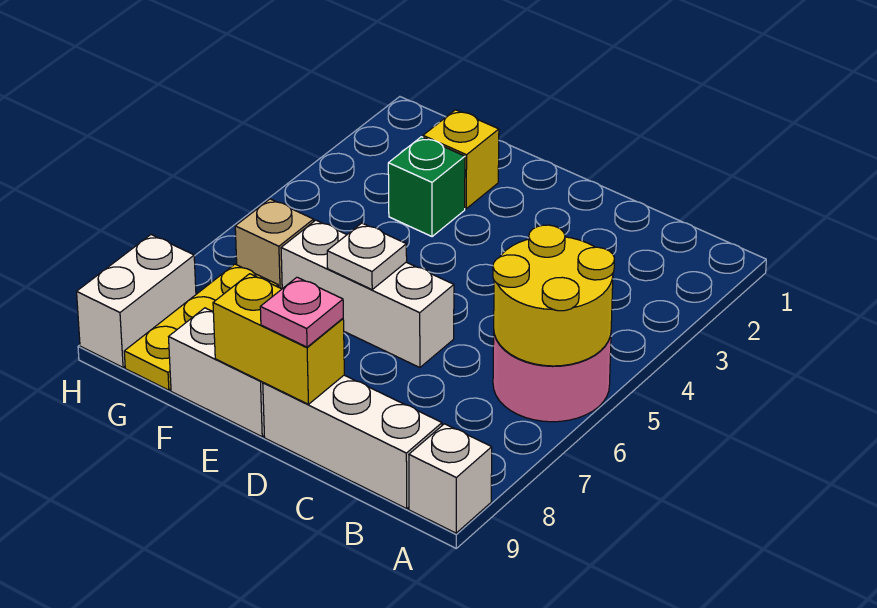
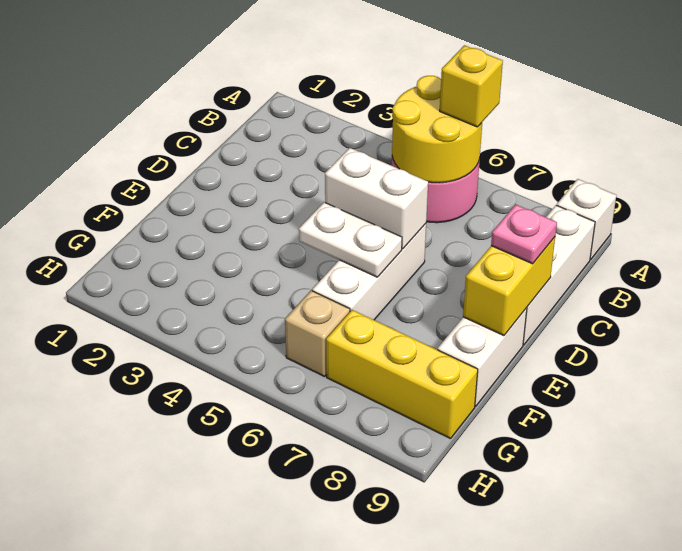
white plate E6 level 2 -> white plate E5:E6 level 2
yellow brick F2 level 1 -> yellow brick A6 level 3
green brick F3 level 1 -> none
yellow plate G7:G9 level 1 -> yellow brick G7:G9 level 1
white brick H8:H9 level 1 -> white brick D5:D6 level 2

